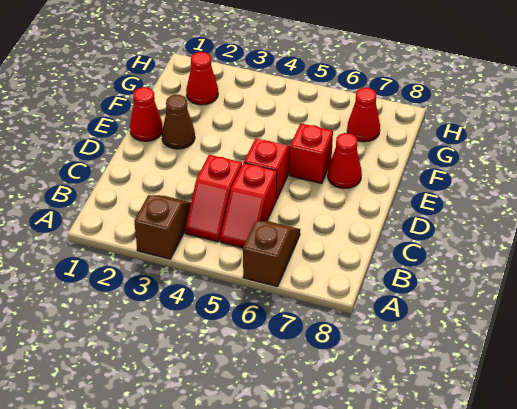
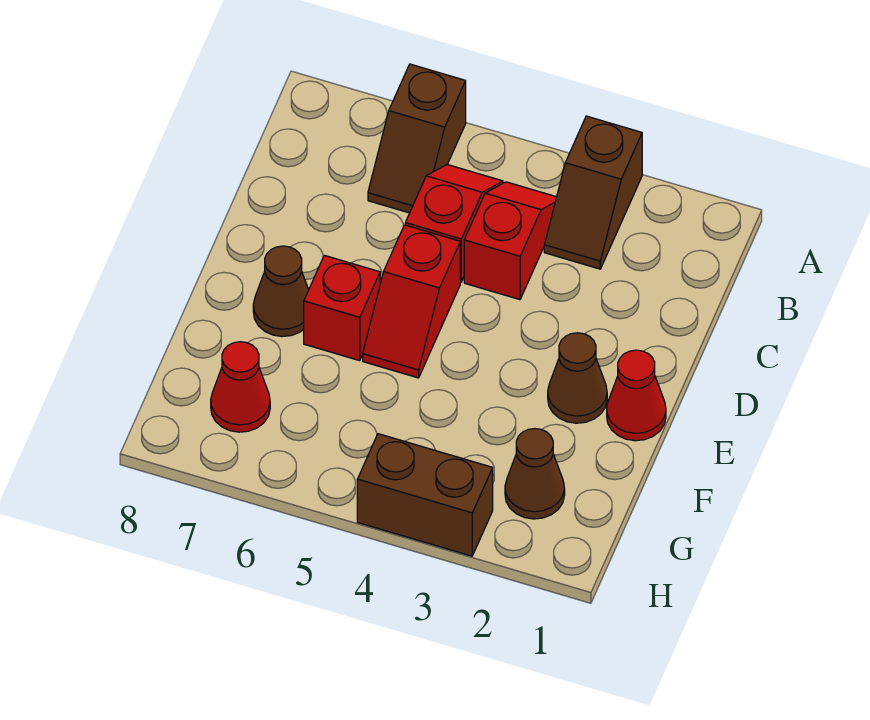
red cone E7 level 1 -> brown cone E7 level 1
red cone G2 level 1 -> brown cone G2 level 1
none -> brown brick H3:H4 level 1

